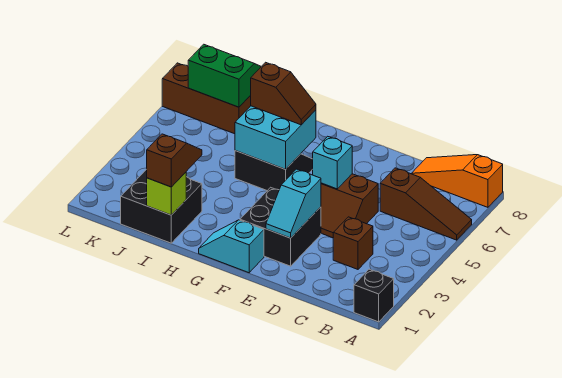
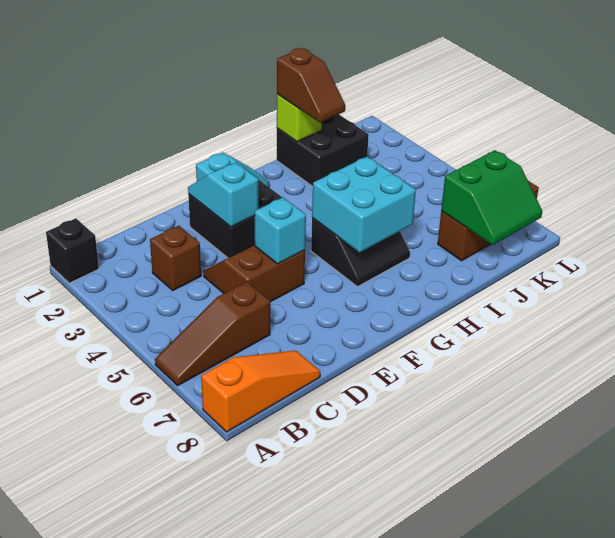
brown slope G6:H6 level 3 top H -> none

